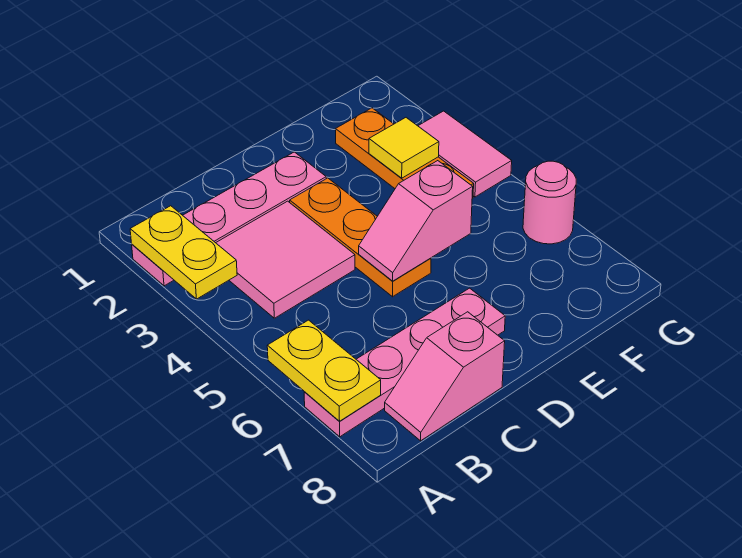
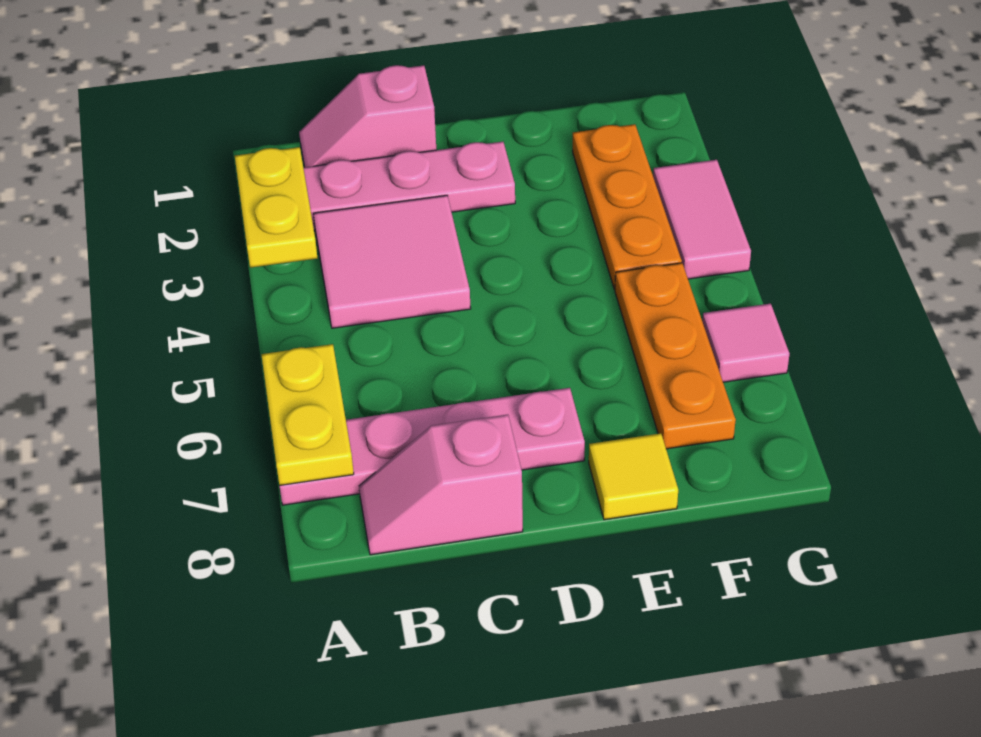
orange plate D3:D5 level 1 -> orange plate F5:F7 level 1
pink slope D5:E5 level 2 top E -> pink slope B1:C1 level 1 top C
yellow tile F3 level 2 -> yellow tile E8 level 1
pink round brick G6 level 1 -> pink tile G6 level 1

